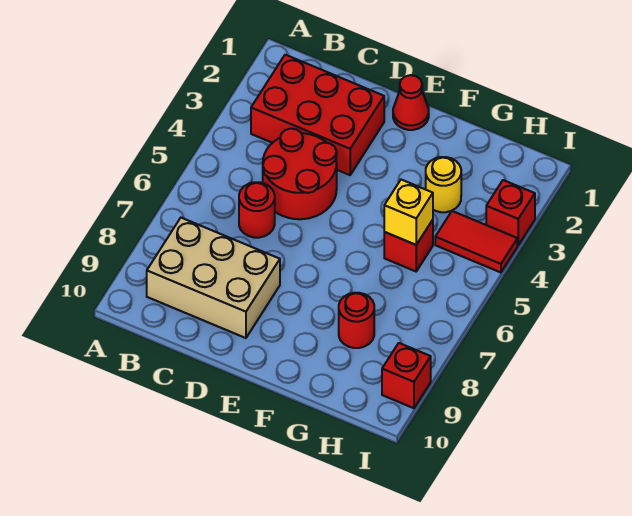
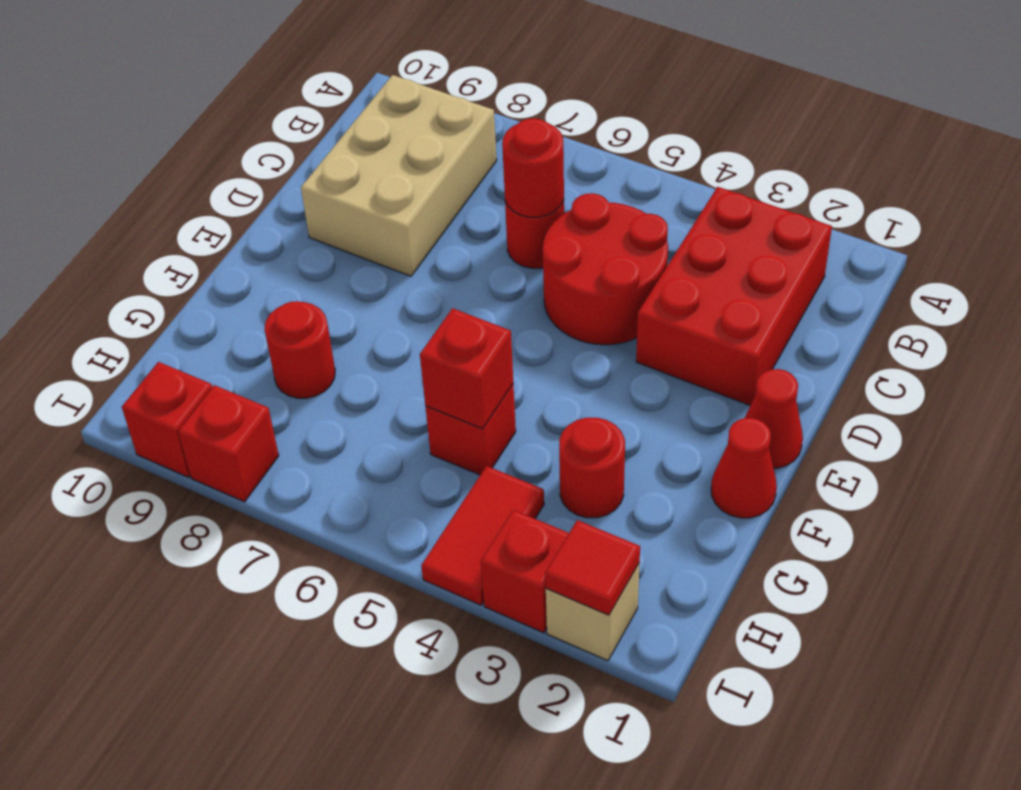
none -> red round brick C6 level 2
none -> red cone F1 level 1
yellow round brick G3 level 1 -> red round brick G3 level 1
yellow brick G5 level 2 -> red brick G5 level 2
none -> tan brick I2 level 1
none -> red tile I2 level 2
none -> red brick I8 level 1

